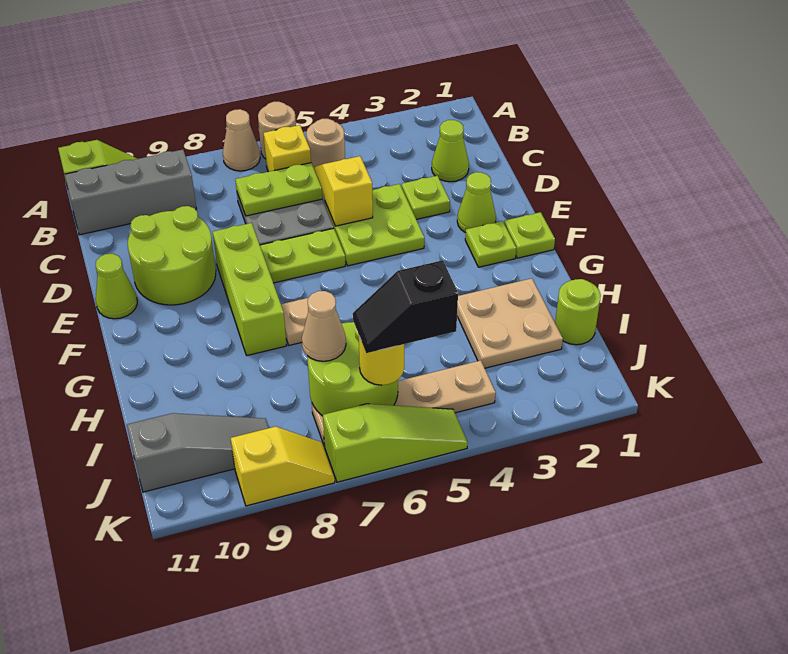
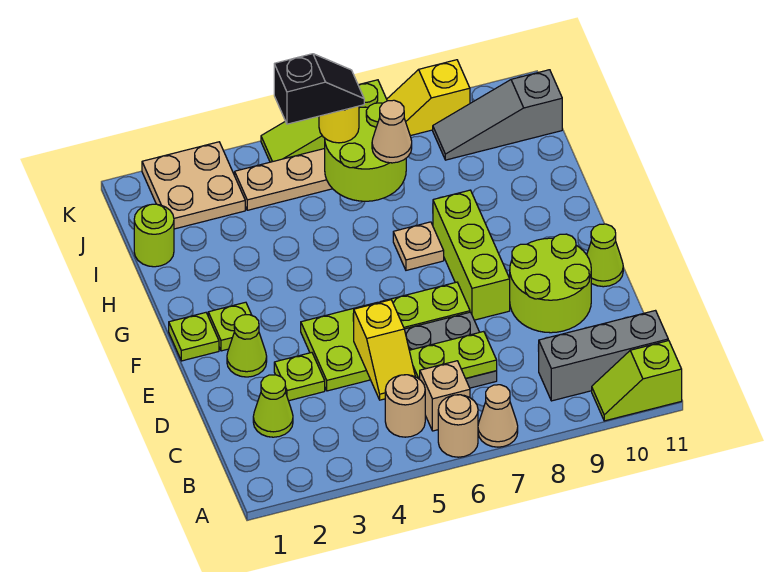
yellow brick B6 level 1 -> tan brick B6 level 1
tan plate H2:I3 level 1 -> tan plate J2:K3 level 1

